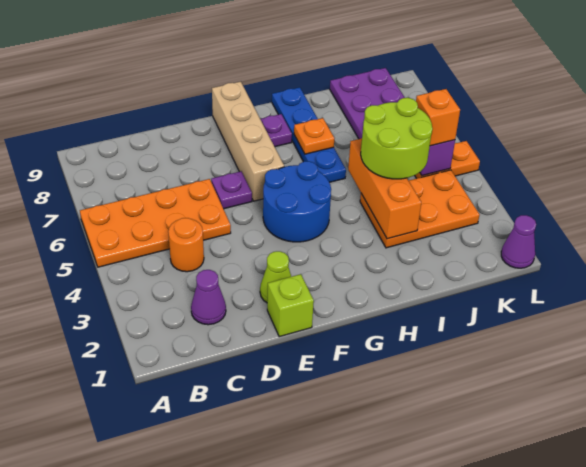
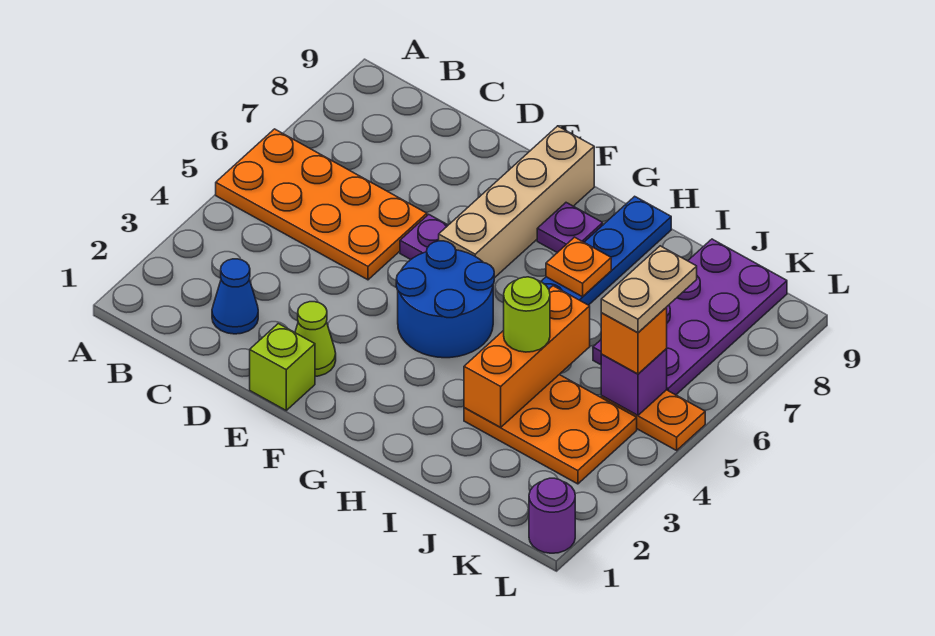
purple cone C2 level 1 -> blue cone C2 level 1
orange round brick C4 level 1 -> none
lime round brick I4:J5 level 3 -> lime round brick I4 level 3
none -> tan plate K5:K6 level 4
purple cone L1 level 1 -> purple round brick L1 level 1

